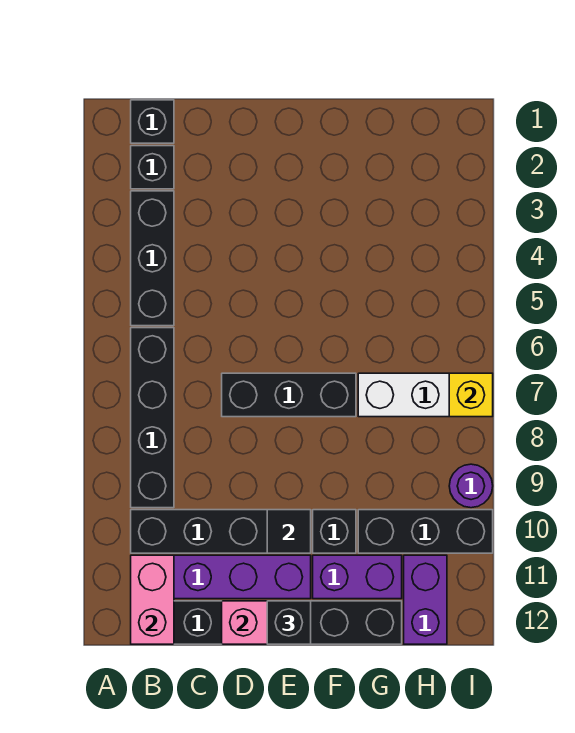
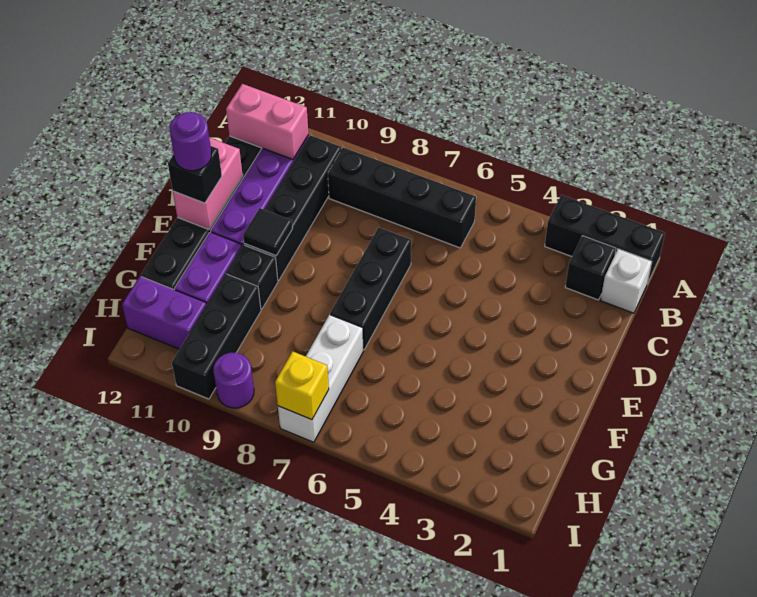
black brick B1 level 1 -> white brick B1 level 1
black brick B3:B5 level 1 -> black brick A1:A3 level 1
none -> purple round brick E12 level 4

